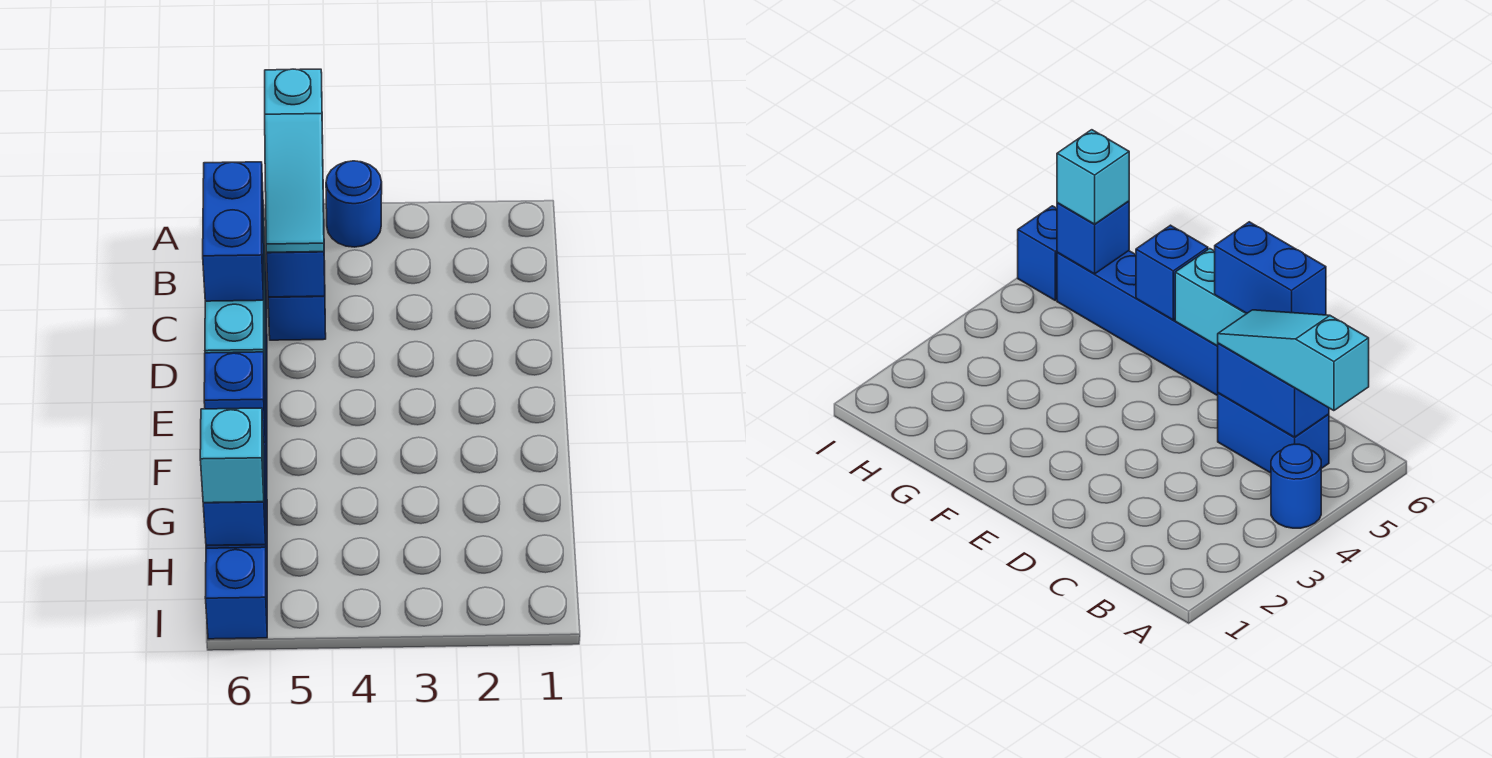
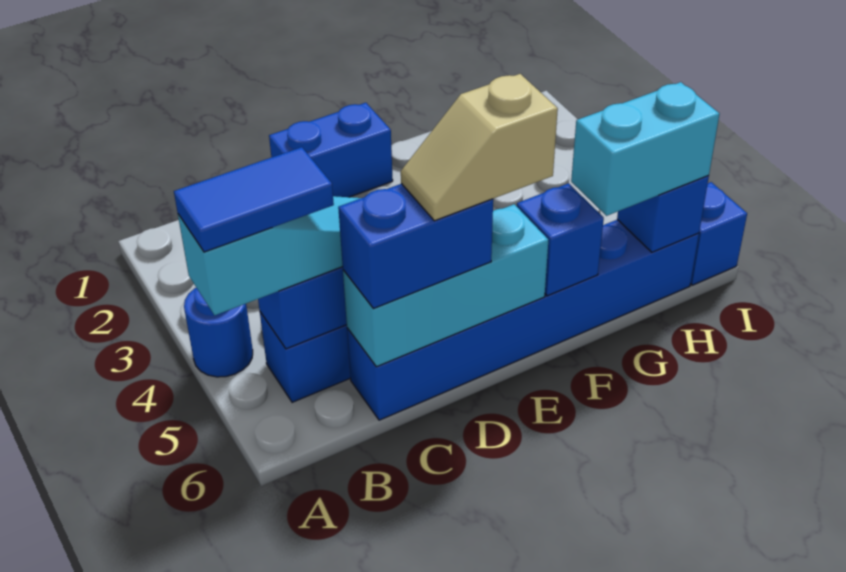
none -> blue tile A5:B5 level 4
none -> blue brick D1:E1 level 1
none -> tan slope D6:E6 level 4 top E
cyan brick H6 level 3 -> cyan brick G6:H6 level 3

